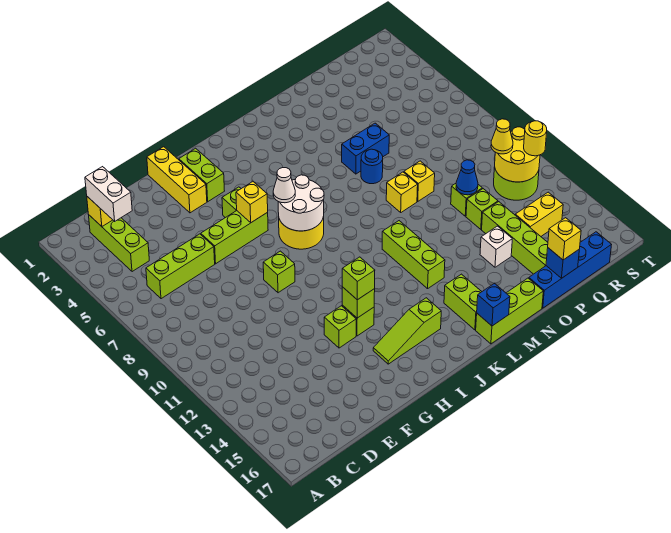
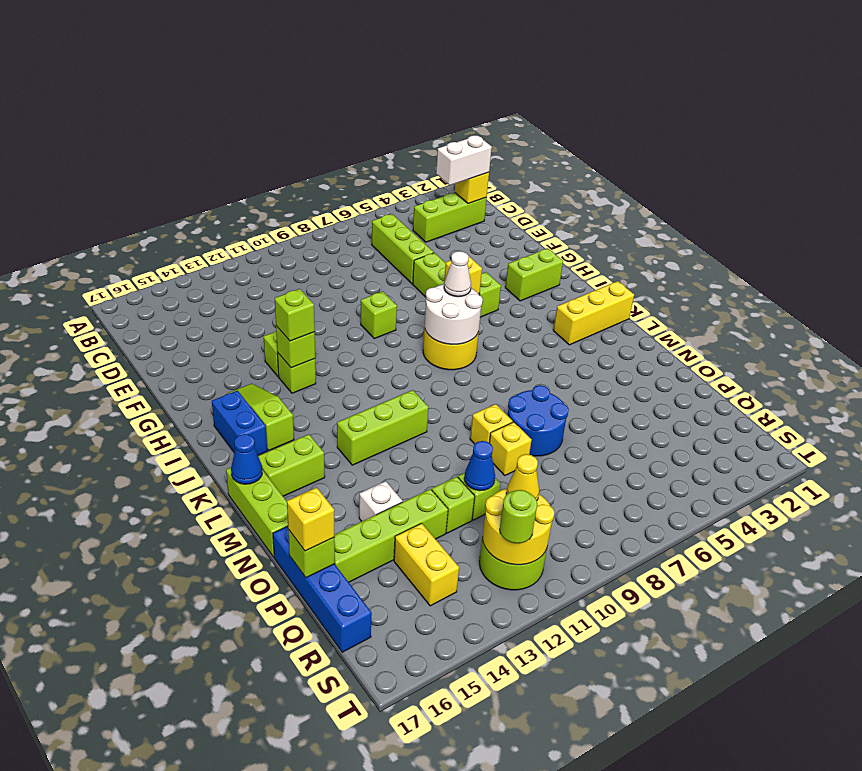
yellow brick G1:G3 level 1 -> yellow brick K1:K3 level 1
blue brick L17 level 2 -> blue cone L17 level 2
blue brick N6:O6 level 1 -> blue brick I16:J16 level 1
blue round brick N7 level 1 -> blue round brick N7:O8 level 1
blue brick P17 level 2 -> lime brick P17 level 2
yellow round brick S12 level 3 -> lime round brick S12 level 3

